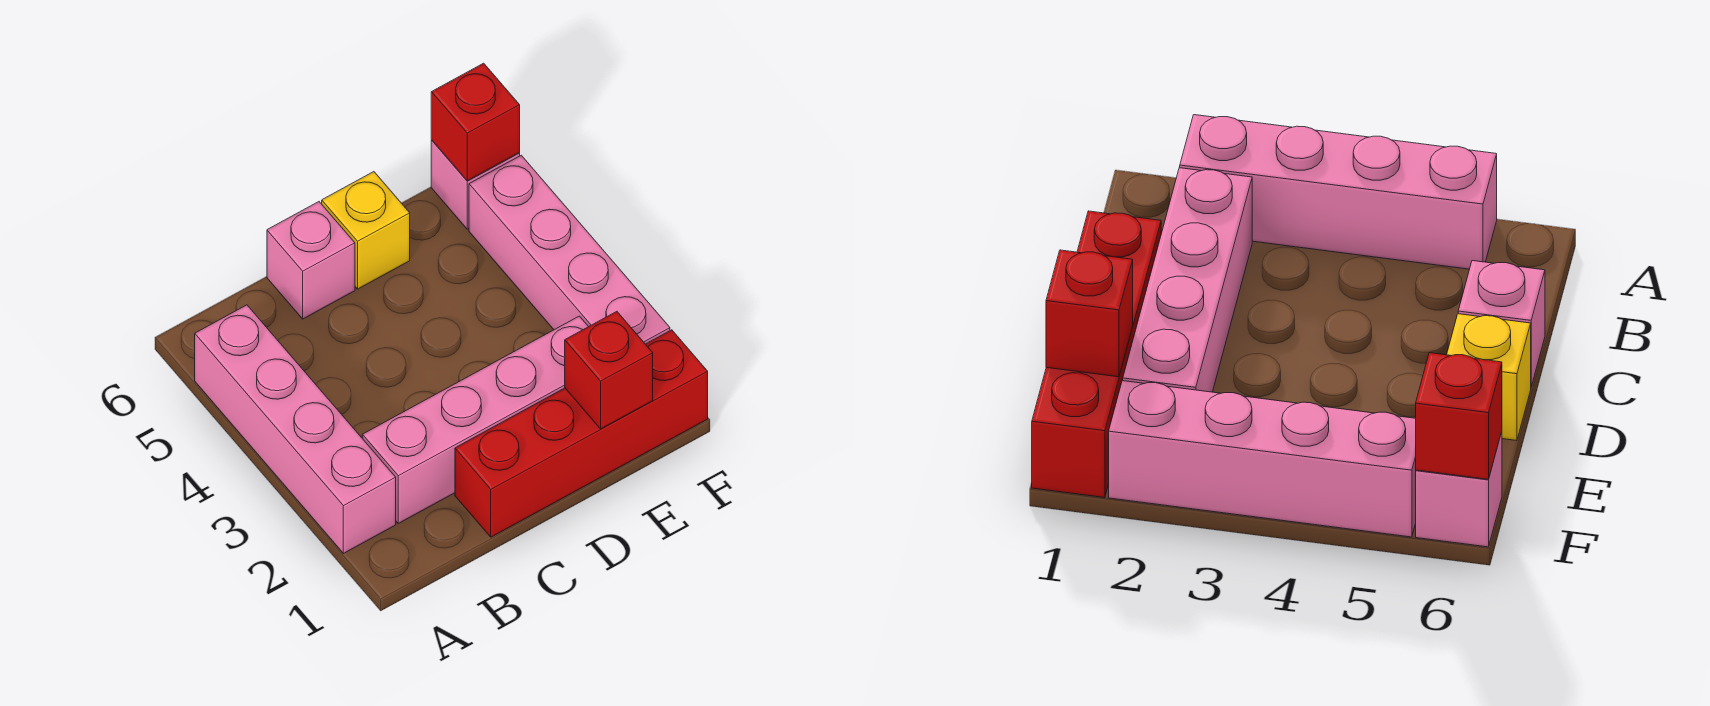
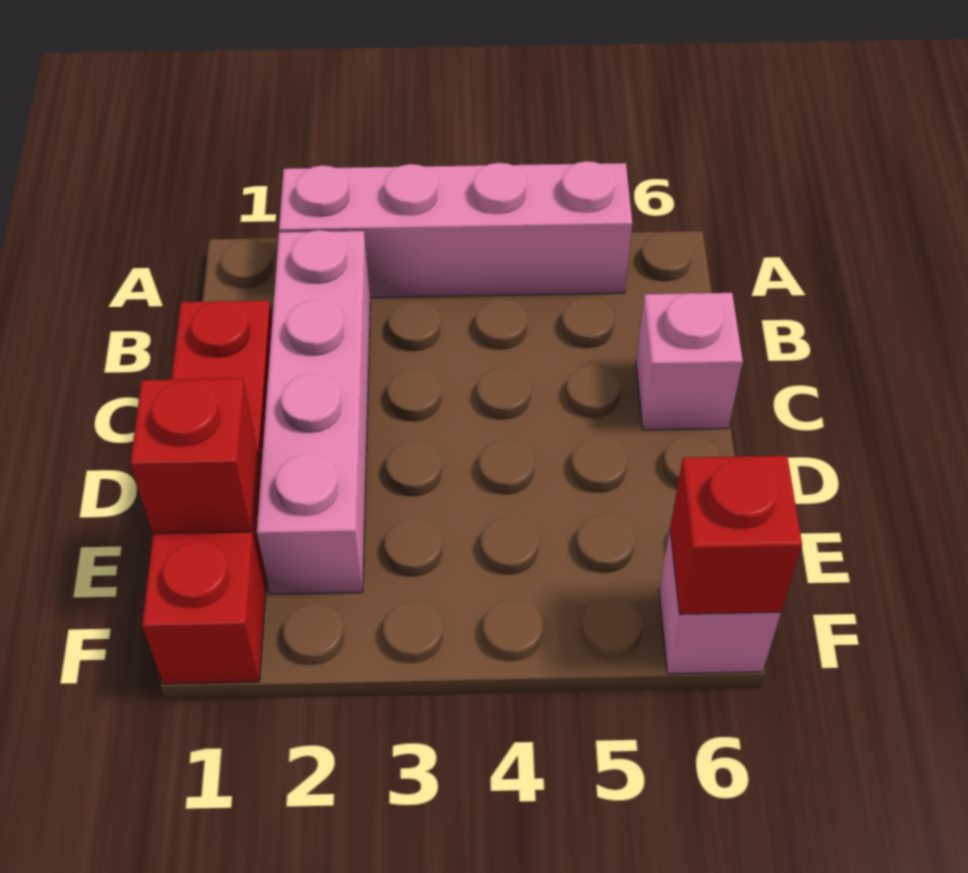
yellow brick D6 level 1 -> none
pink brick F2:F5 level 1 -> none

